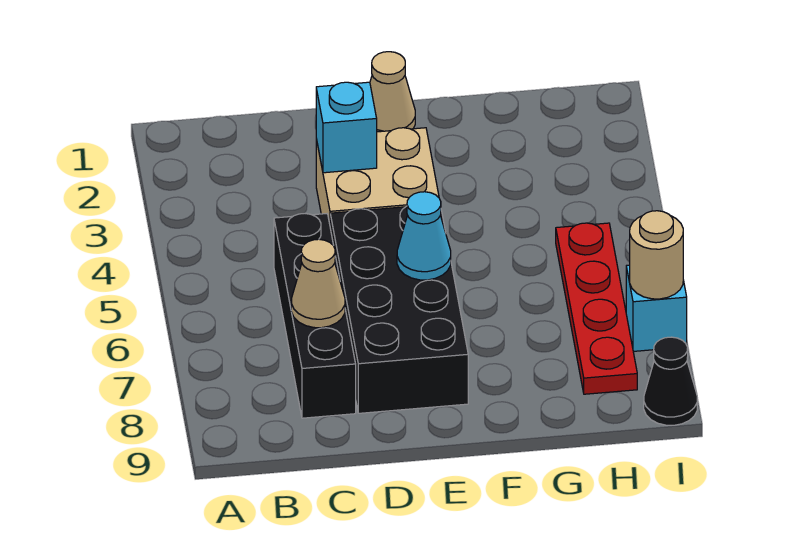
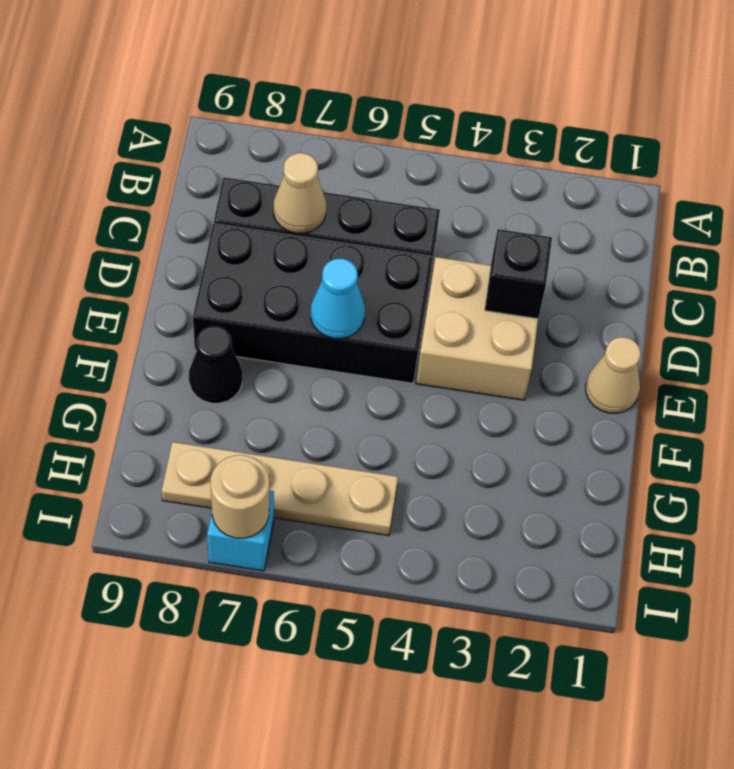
cyan brick D3 level 2 -> black brick D3 level 2
red plate H5:H8 level 1 -> tan plate H5:H8 level 1
black cone I9 level 1 -> black cone F8 level 1

